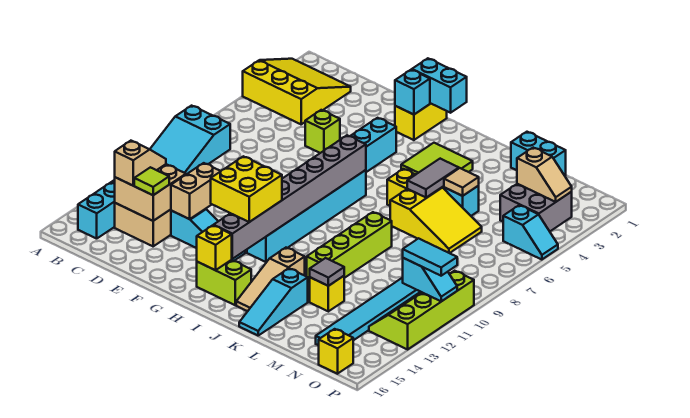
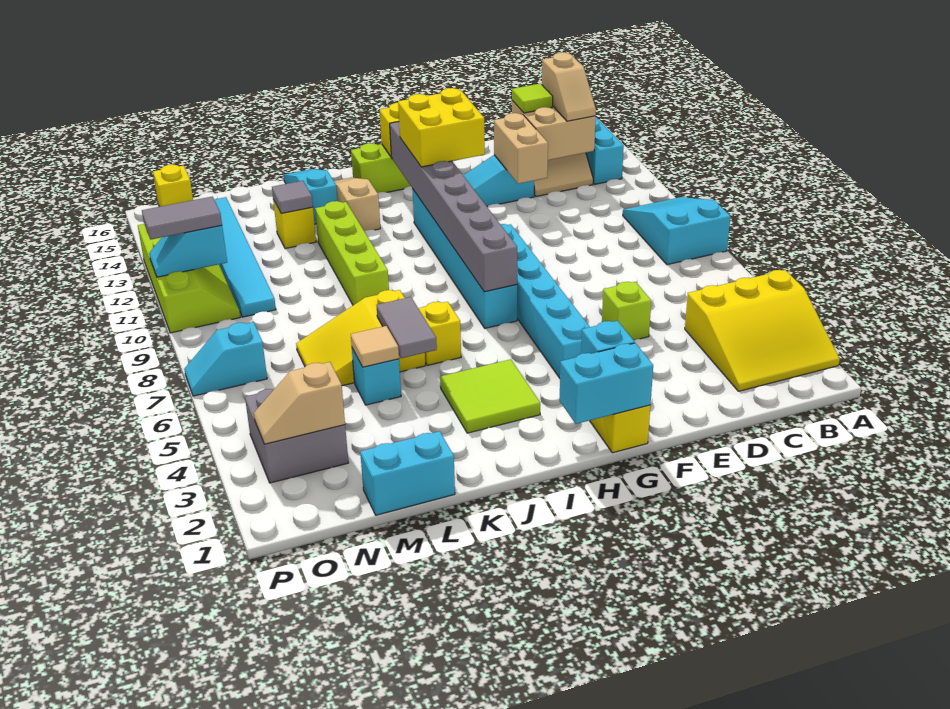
cyan slope O5:P5 level 1 top O -> cyan slope O7:P7 level 1 top O
cyan tile O11:P11 level 3 -> grey tile O11:P11 level 3

